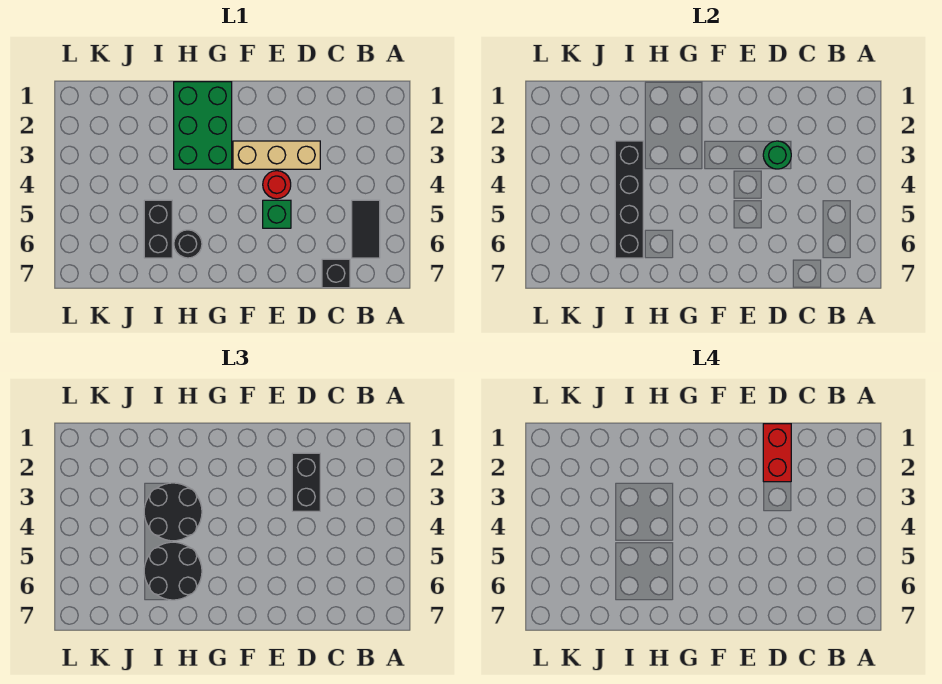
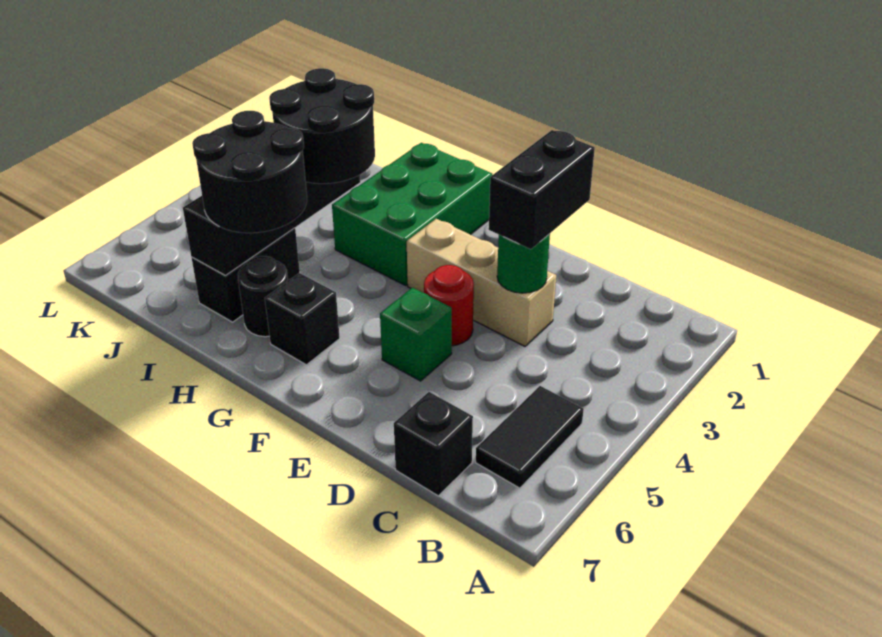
red brick D1:D2 level 4 -> none
none -> black brick G6 level 1

